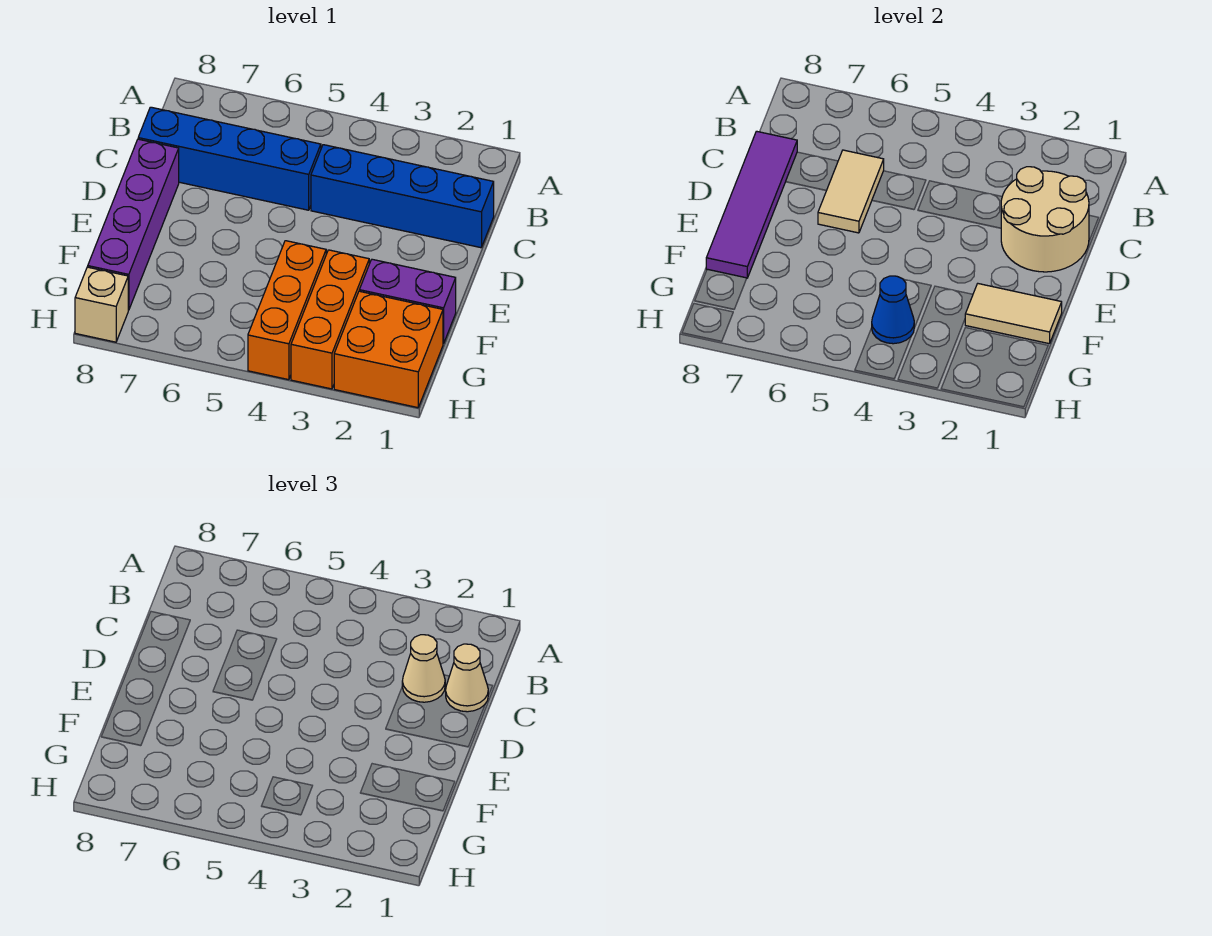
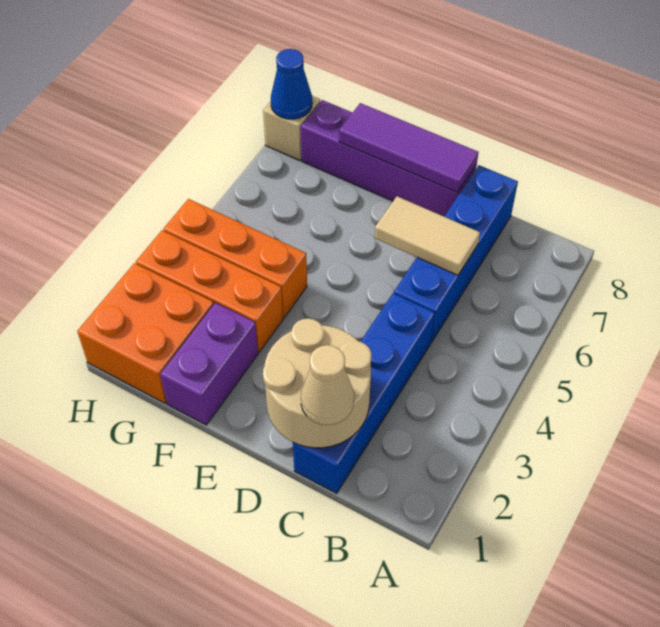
tan cone C2 level 3 -> none
purple tile C8:F8 level 2 -> purple tile D8:F8 level 2
tan tile F1:F2 level 2 -> none
blue cone G4 level 2 -> blue cone H8 level 2

